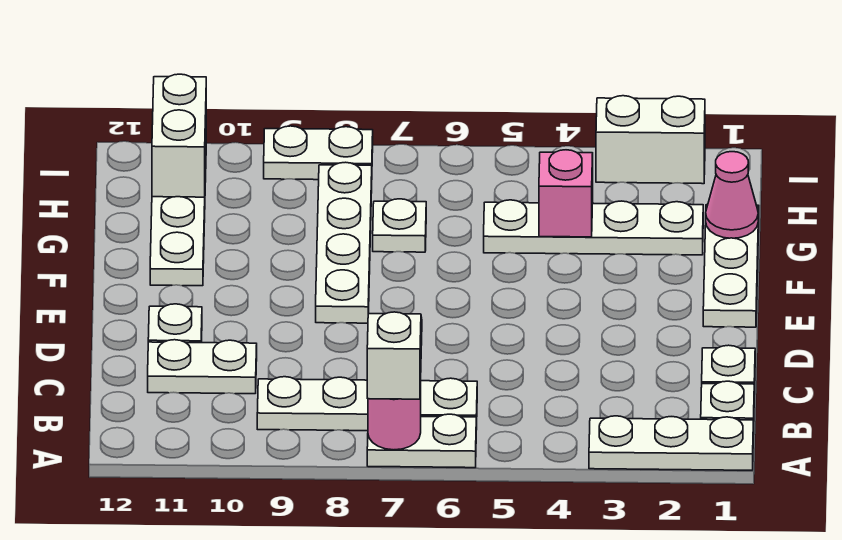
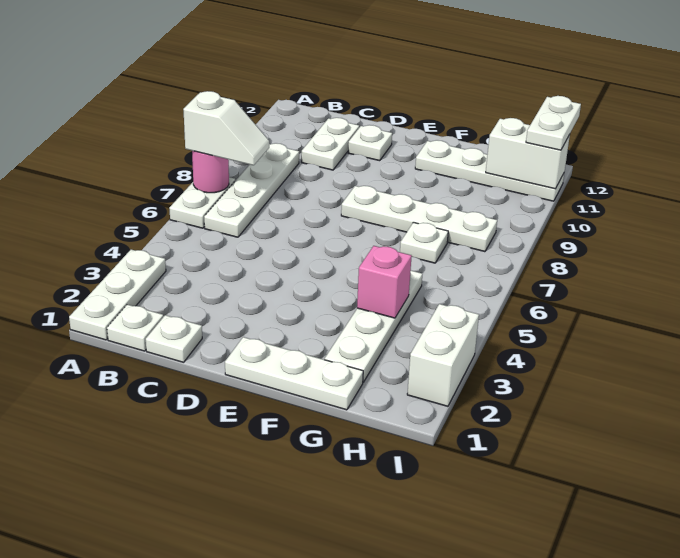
pink cone G1 level 2 -> none
white plate I8:I9 level 1 -> white plate I11:I12 level 3

